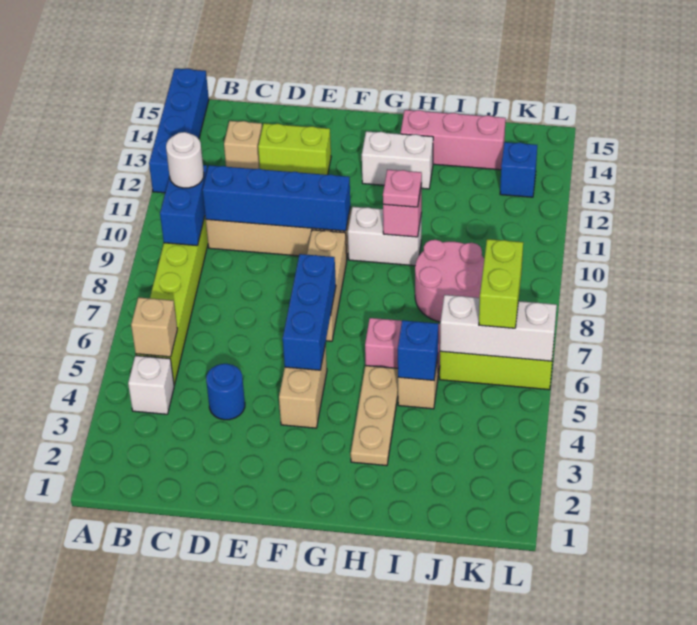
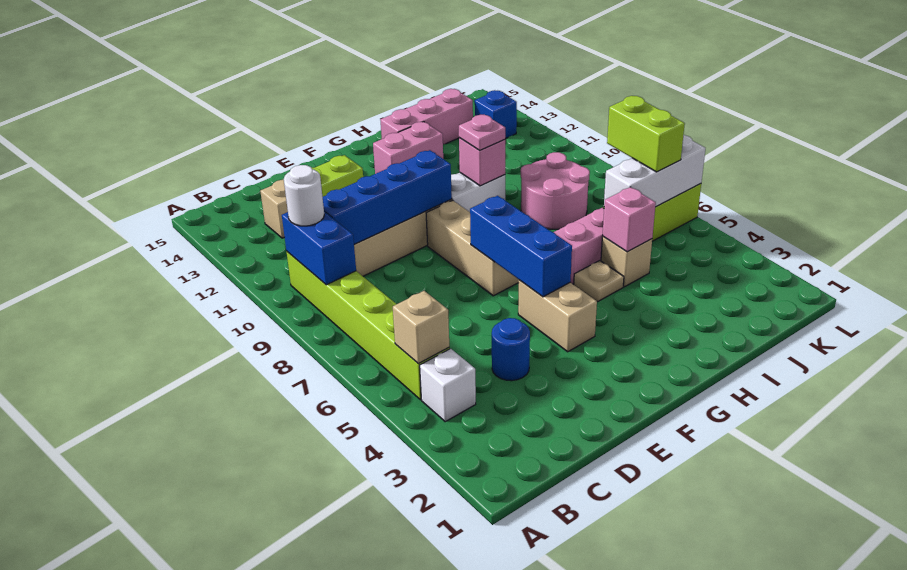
blue brick A12:A15 level 1 -> none
white brick G13:H13 level 1 -> pink brick G13:H13 level 1
tan plate H3:H5 level 1 -> tan plate H5 level 1
blue brick I5 level 2 -> pink brick I5 level 2

